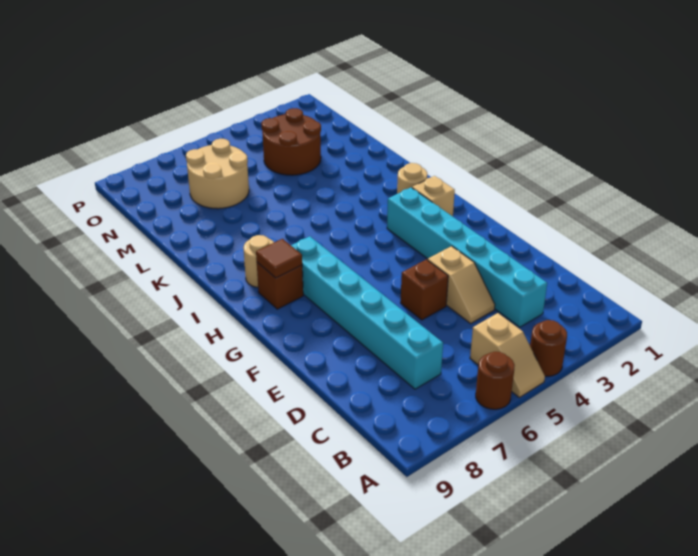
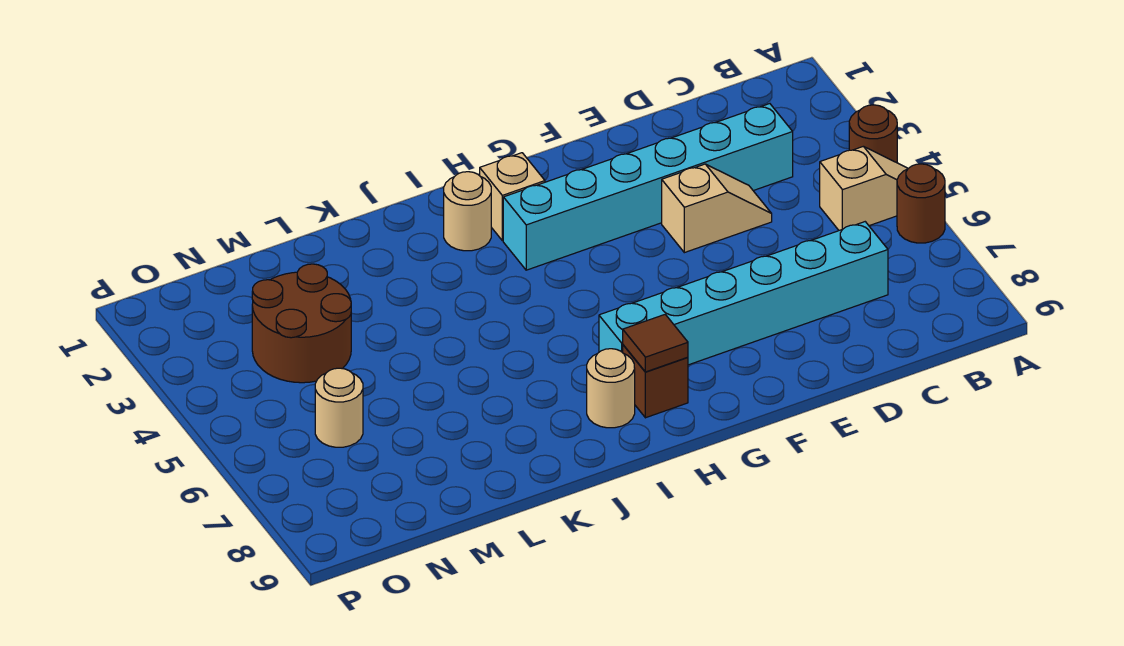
brown brick E5 level 1 -> none
tan round brick M6:N7 level 1 -> tan round brick N6 level 1

